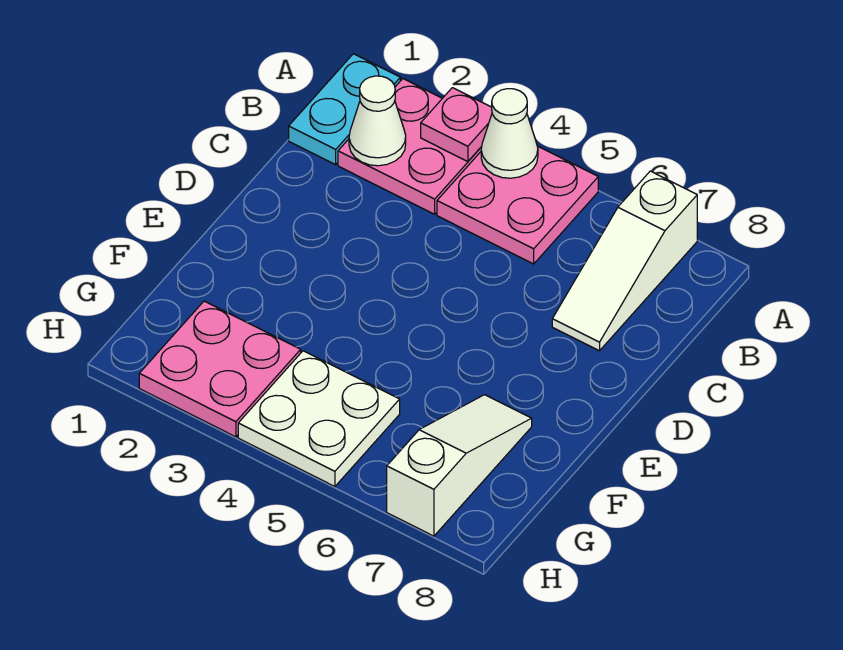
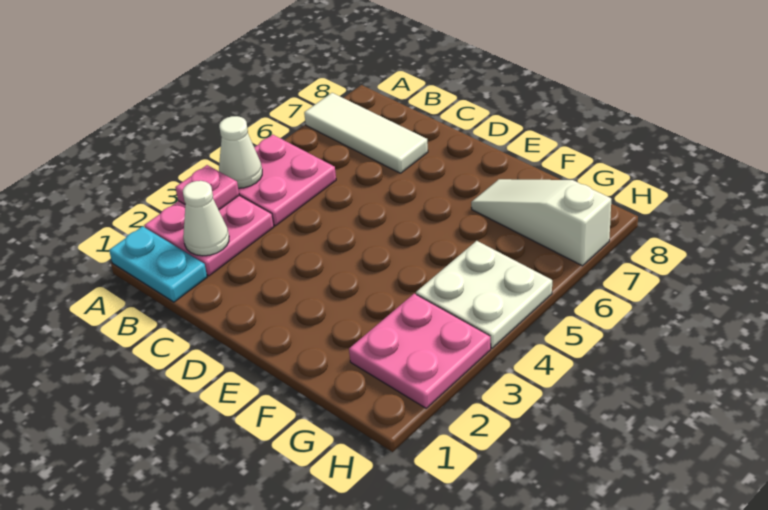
white slope A7:C7 level 1 top A -> white tile A7:C7 level 1

